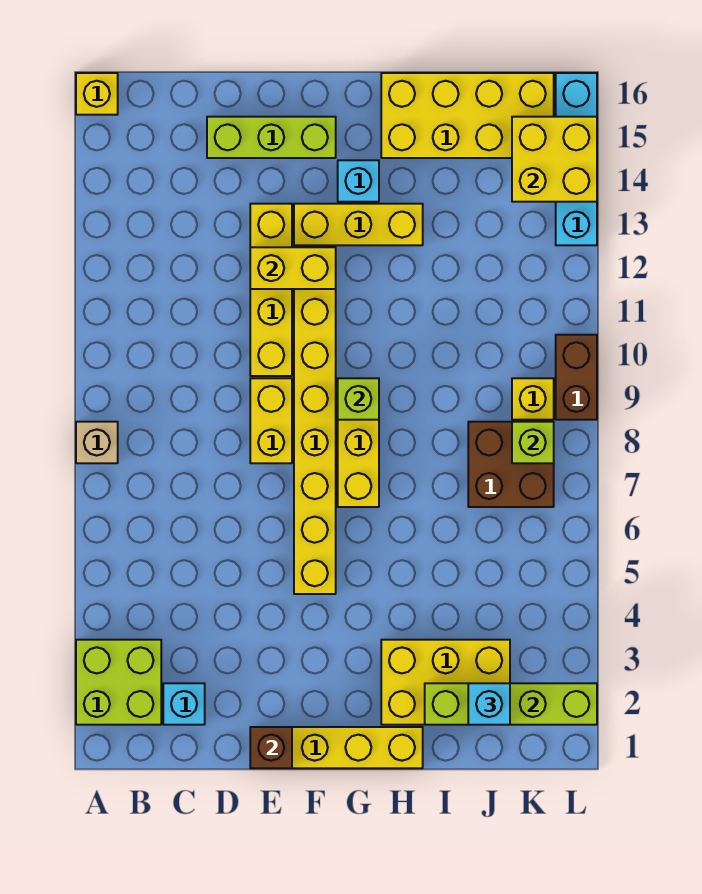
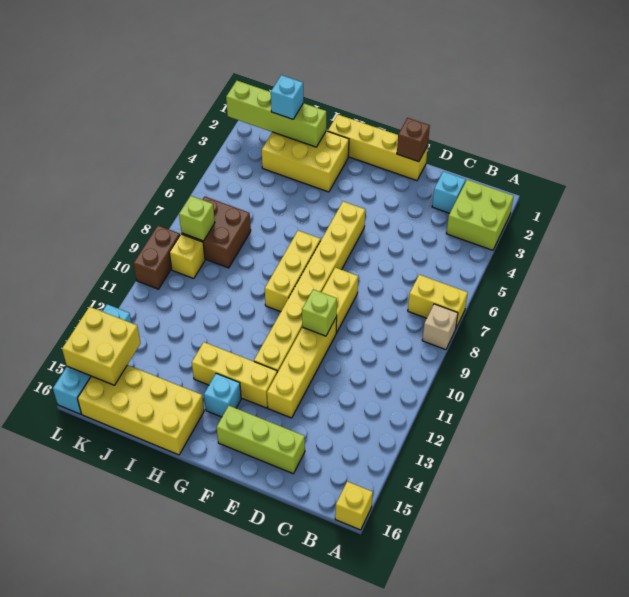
yellow brick E12:F12 level 2 -> yellow brick A7:B7 level 1
lime brick G9 level 2 -> lime brick E10 level 2

